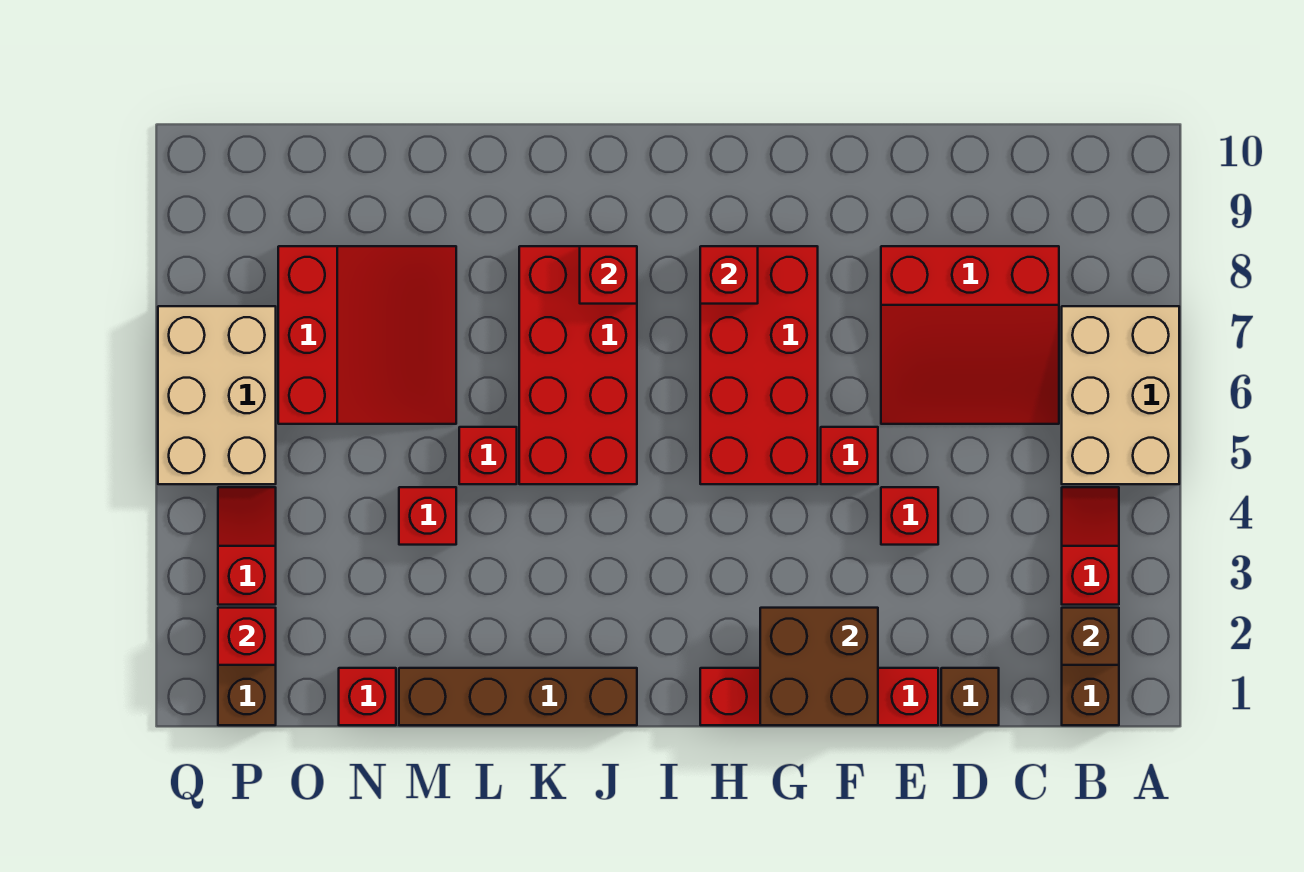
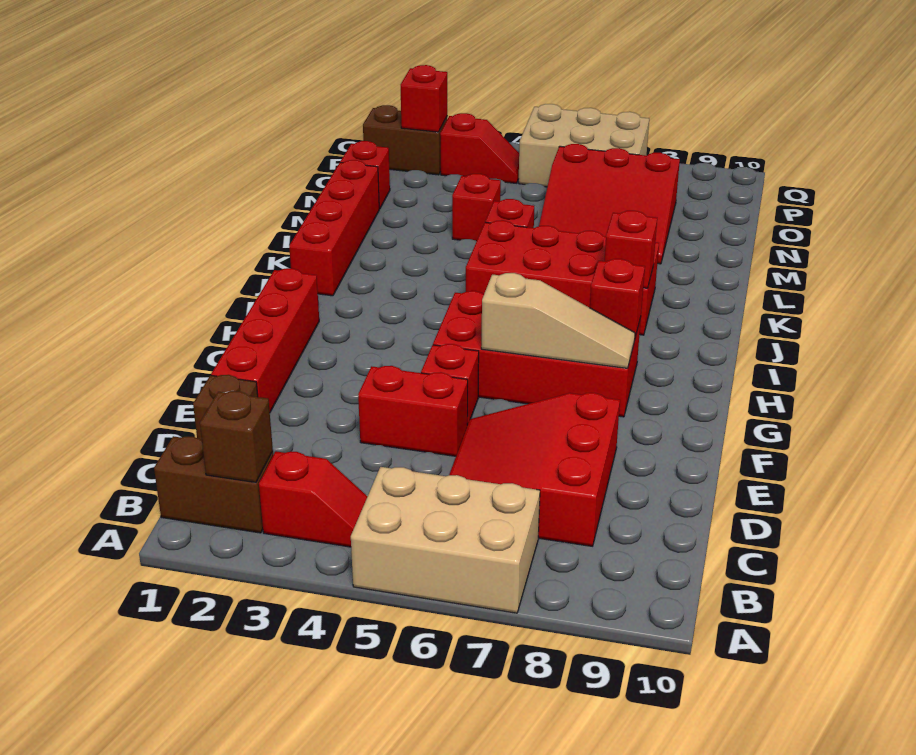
red brick E4 level 1 -> red brick E4:E5 level 1
brown brick F1:G2 level 2 -> none
none -> tan slope G6:G8 level 2 top 6
brown brick J1:M1 level 1 -> red brick J1:M1 level 1

